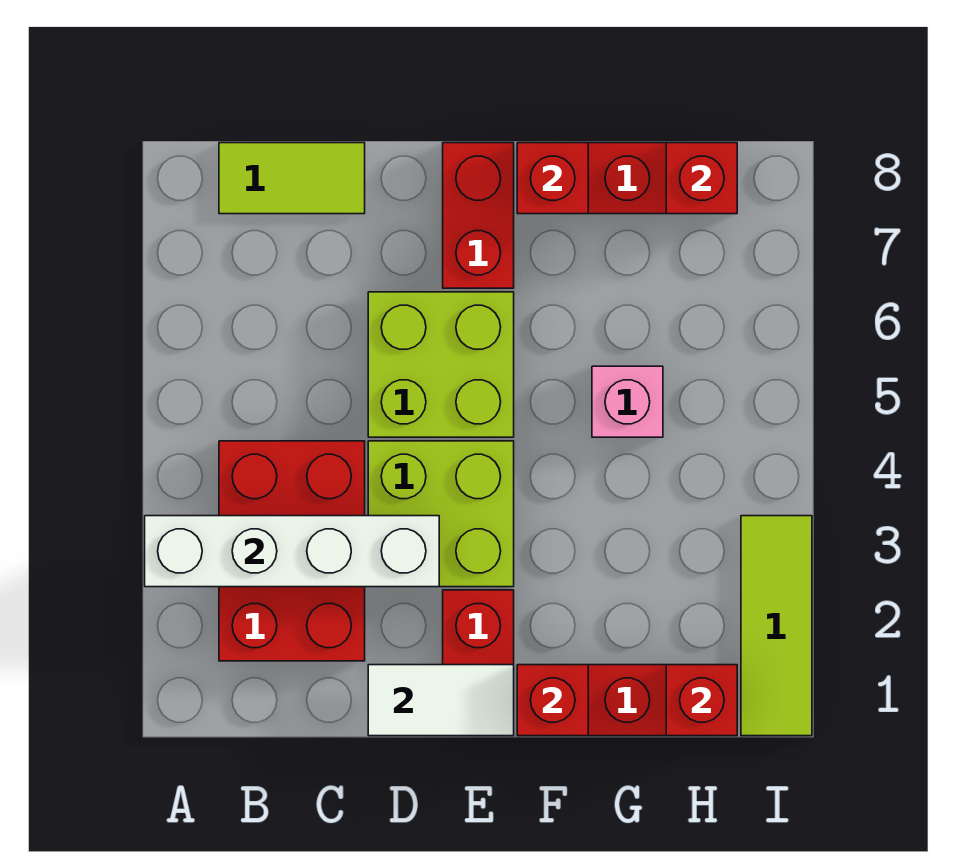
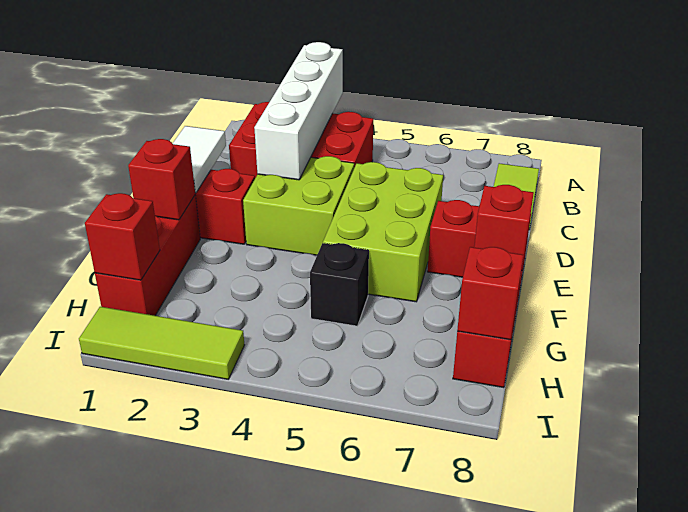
lime brick D5:E6 level 1 -> lime brick D5:F6 level 1
pink brick G5 level 1 -> black brick G5 level 1

